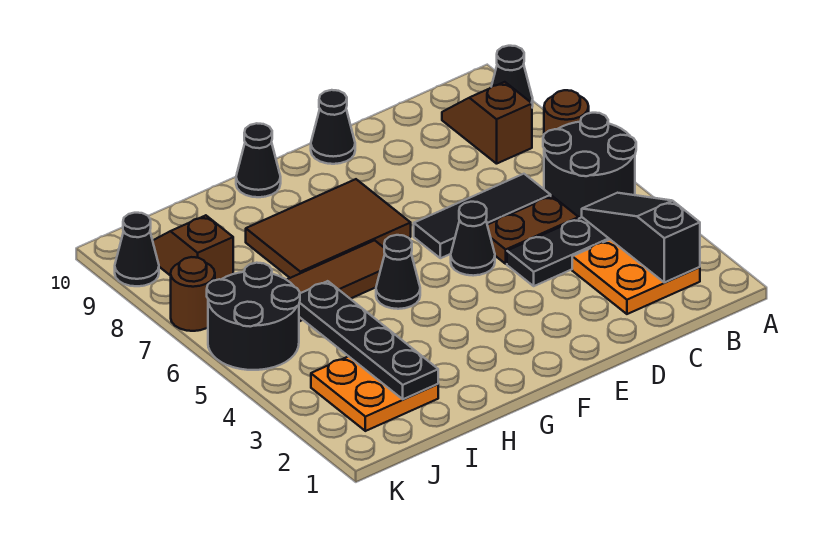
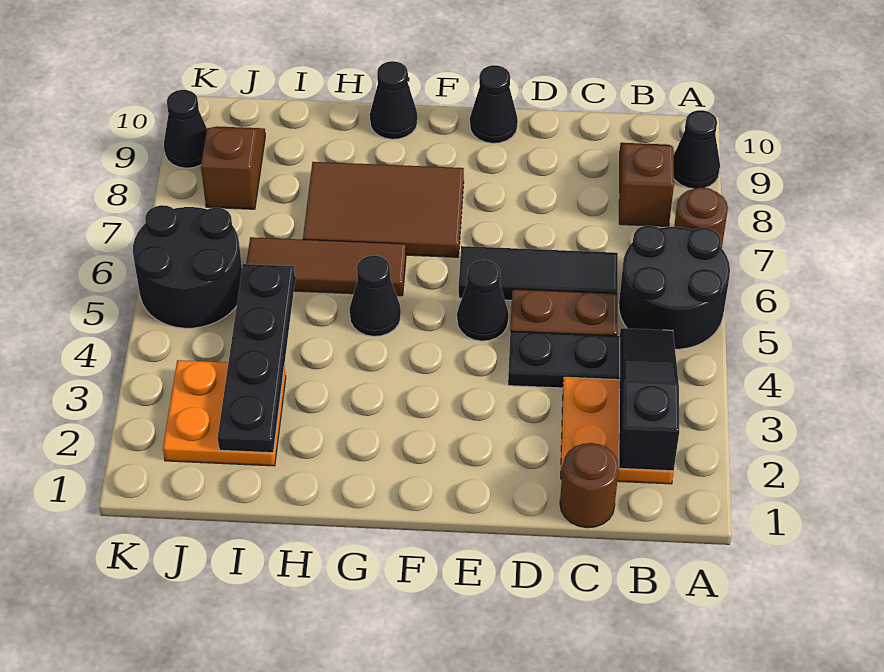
brown round brick K7 level 1 -> brown round brick C1 level 1

